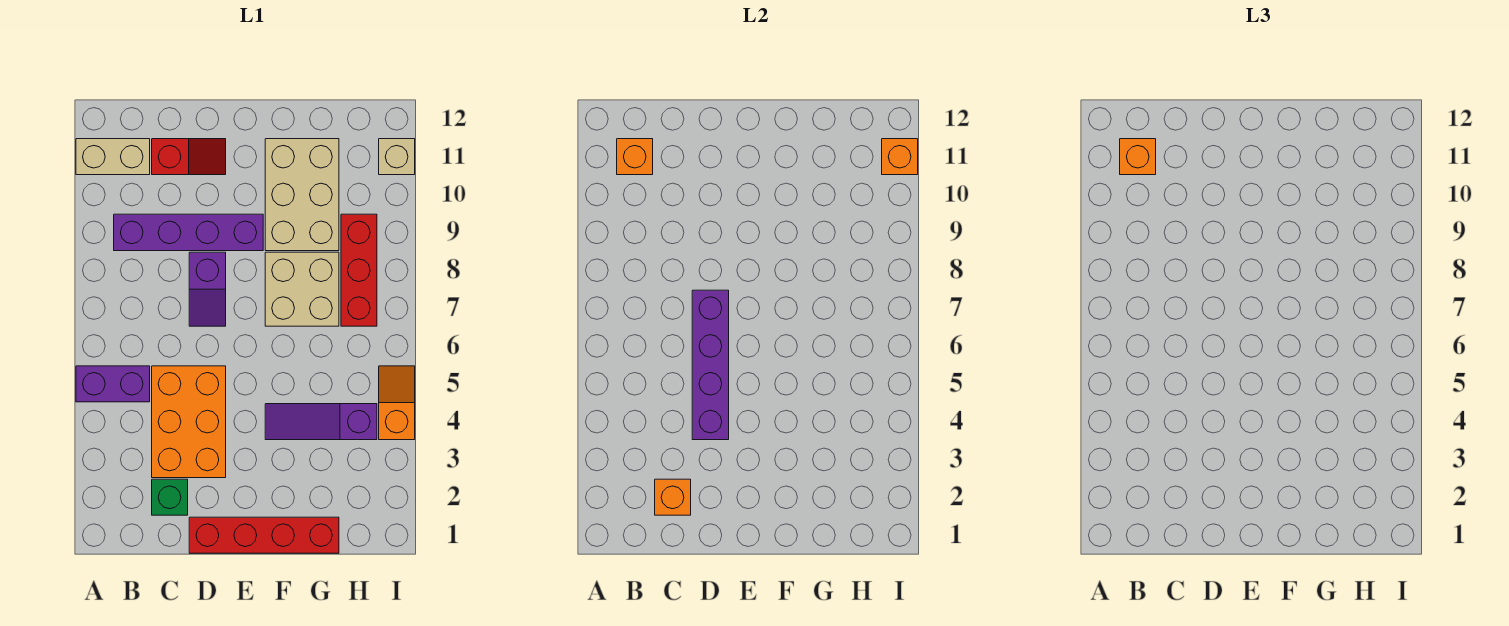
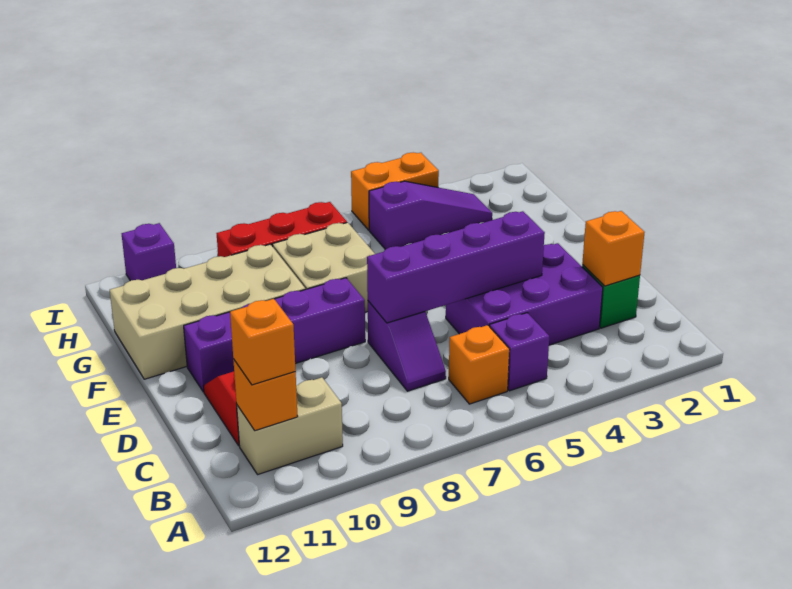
purple brick A5:B5 level 1 -> purple brick B5 level 1
tan brick A11:B11 level 1 -> tan brick B10:B11 level 1
purple brick B9:E9 level 1 -> purple brick E8:E11 level 1
orange brick C3:D5 level 1 -> purple brick C3:D5 level 1
red brick D1:G1 level 1 -> none
purple slope D7:D8 level 1 top 8 -> purple slope C7:D7 level 1 top D
purple slope F4:H4 level 1 top H -> purple slope H3:H5 level 1 top 5
tan brick F9:G11 level 1 -> tan brick F9:G12 level 1
orange slope I4:I5 level 1 top 4 -> orange brick I4:I5 level 1
tan brick I11 level 1 -> purple brick I11 level 1
orange brick I11 level 2 -> orange brick B6 level 1

